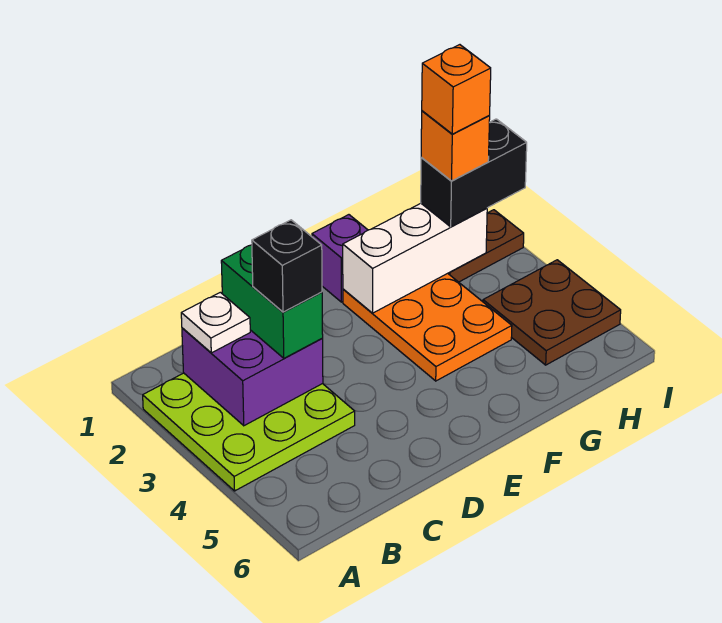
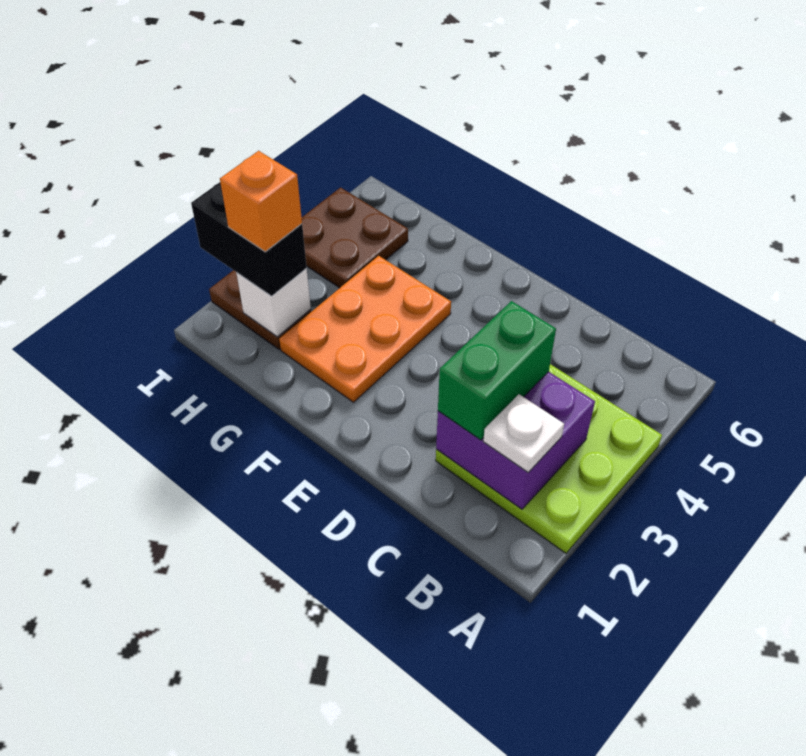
black brick C3 level 4 -> none
purple brick F1 level 1 -> none
white brick F2:H2 level 2 -> white brick H2 level 2
orange brick H2 level 5 -> none

